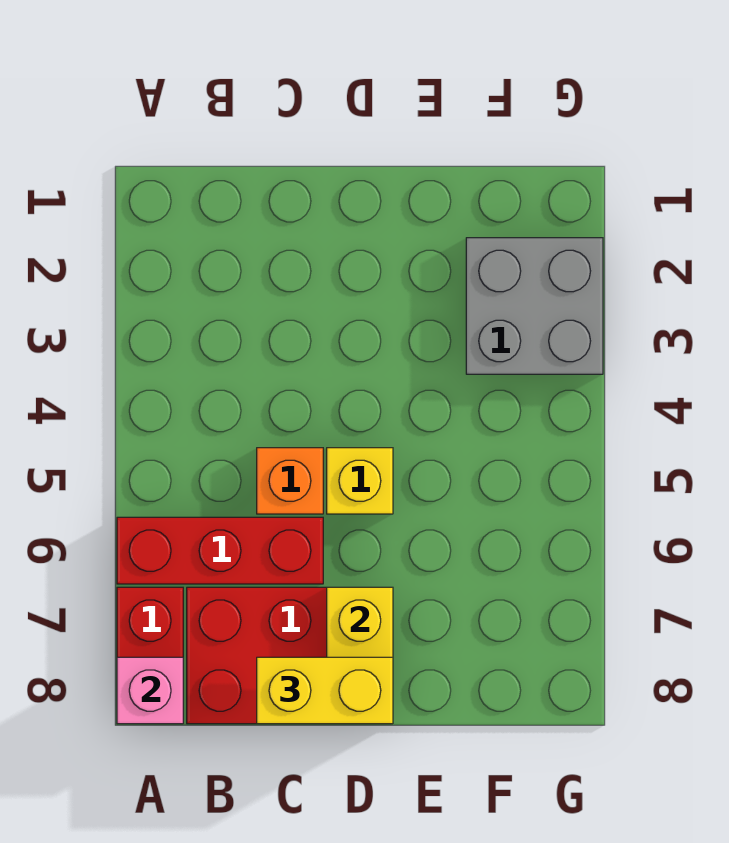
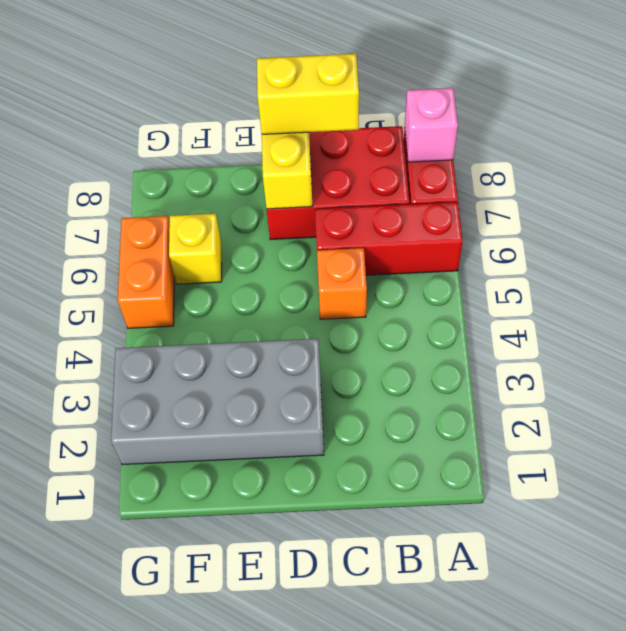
yellow brick D5 level 1 -> yellow brick F6 level 1
grey brick F2:G3 level 1 -> grey brick D2:G3 level 1
none -> orange brick G5:G6 level 1

